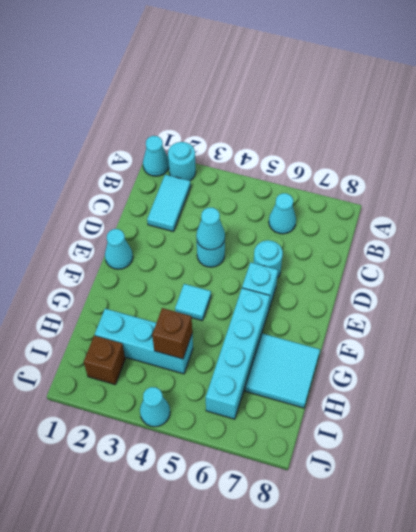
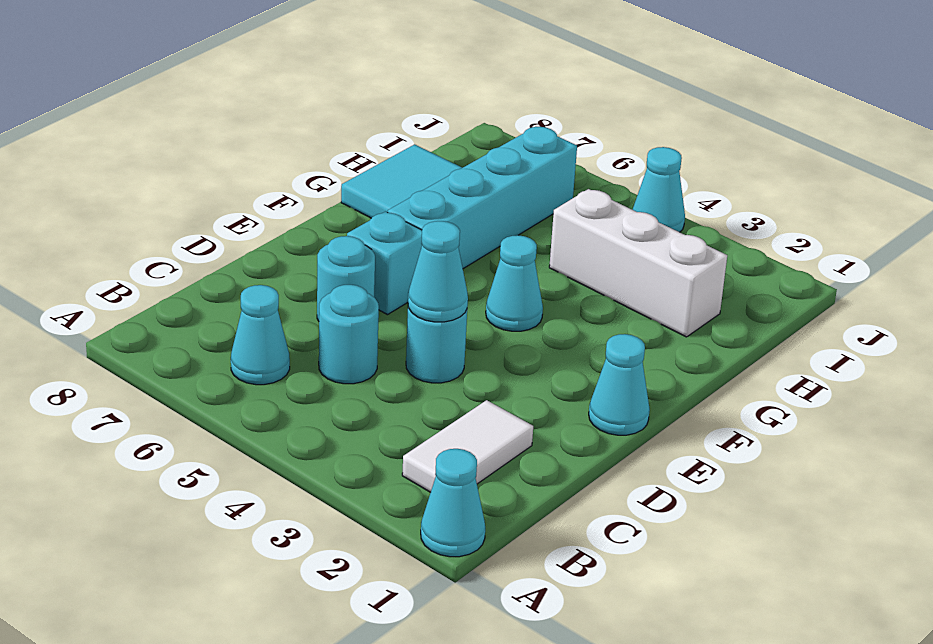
cyan round brick A2 level 1 -> cyan round brick C5 level 1
cyan tile B2:C2 level 1 -> white tile B2:C2 level 1
cyan tile F4 level 1 -> cyan cone F4 level 1
cyan brick H2:H4 level 1 -> white brick H2:H4 level 1
brown brick H4 level 2 -> none
brown brick I2 level 1 -> none

